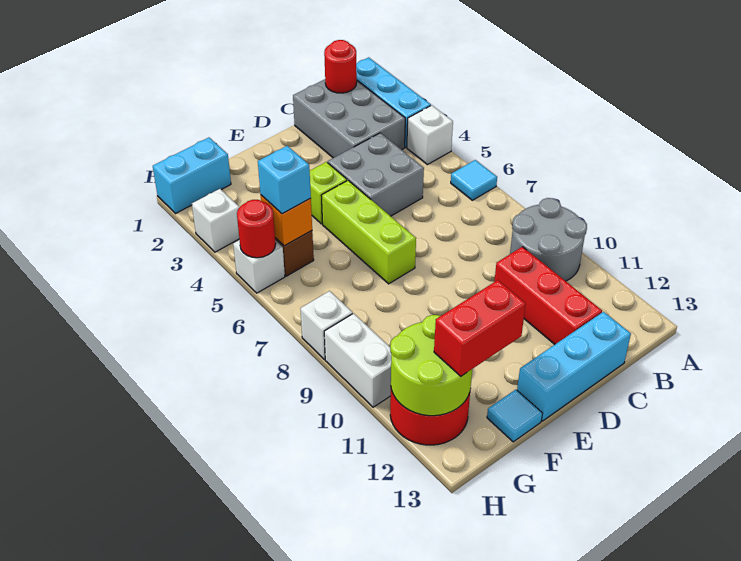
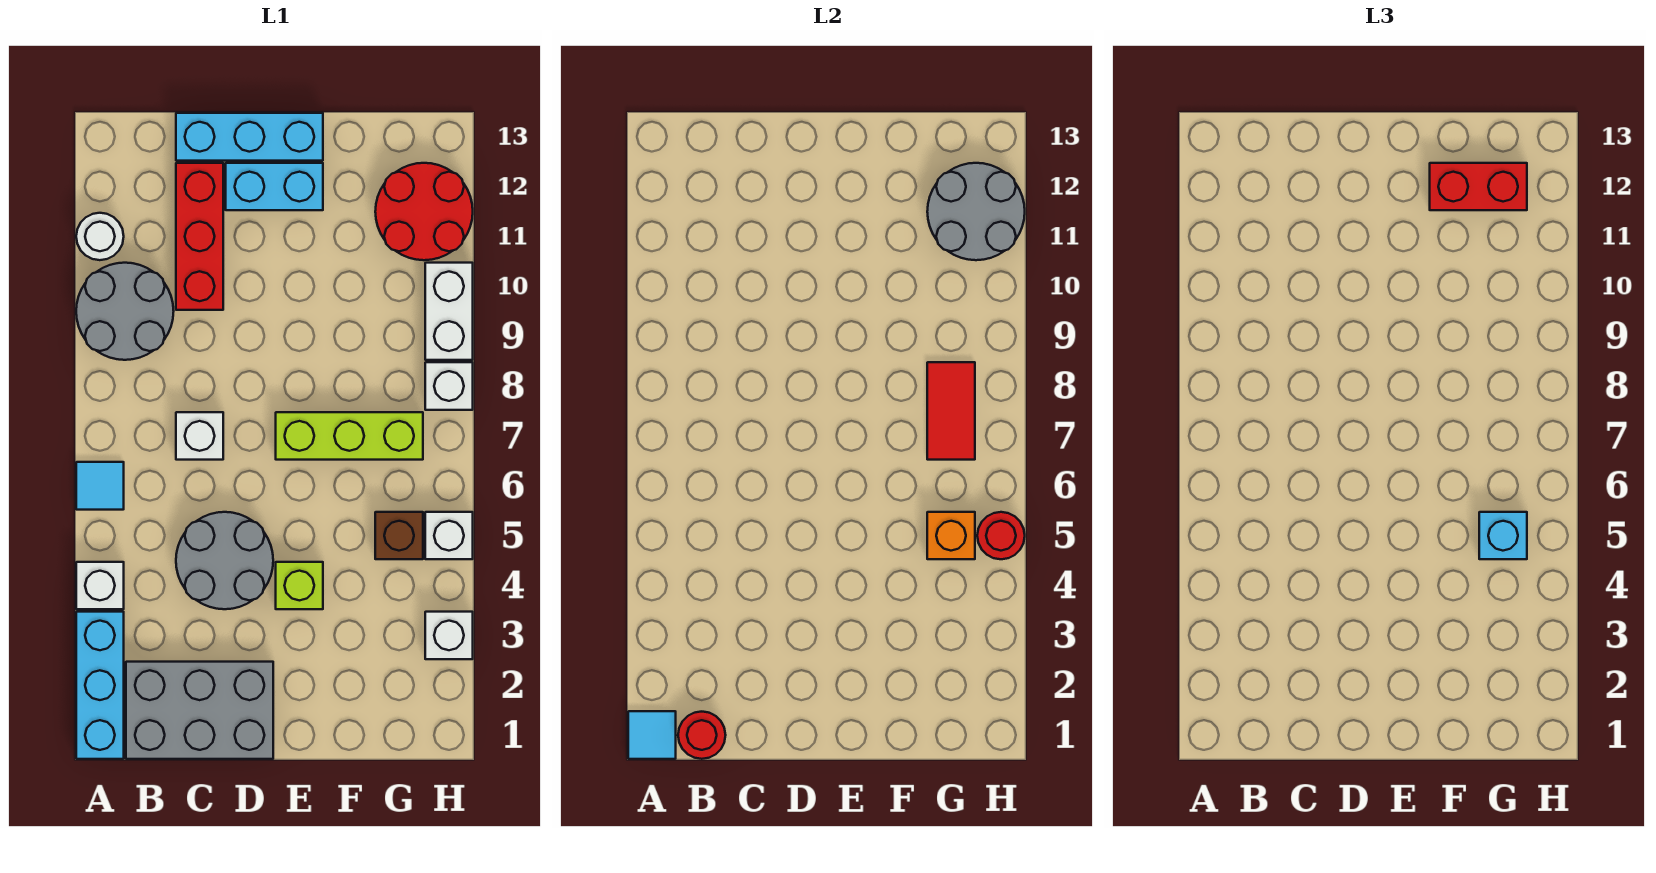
none -> white round brick A11 level 1
grey brick B1:C3 level 1 -> grey brick B1:D2 level 1
grey brick C4:D5 level 1 -> grey round brick C4:D5 level 1
none -> white brick C7 level 1
lime brick E5:E7 level 1 -> lime brick E7:G7 level 1
cyan tile F13 level 1 -> cyan tile A1 level 2
cyan brick G1:H1 level 1 -> cyan brick D12:E12 level 1
none -> red tile G7:G8 level 2
lime round brick G11:H12 level 2 -> grey round brick G11:H12 level 2

